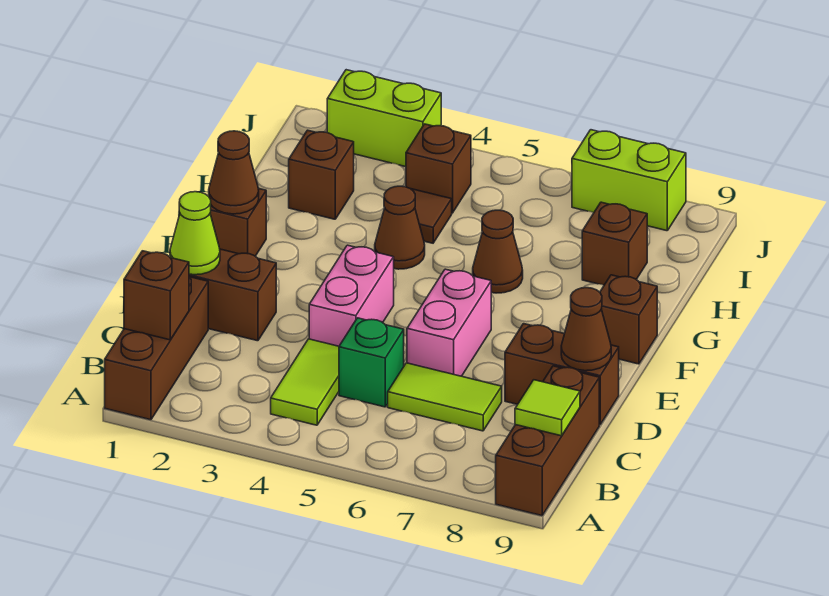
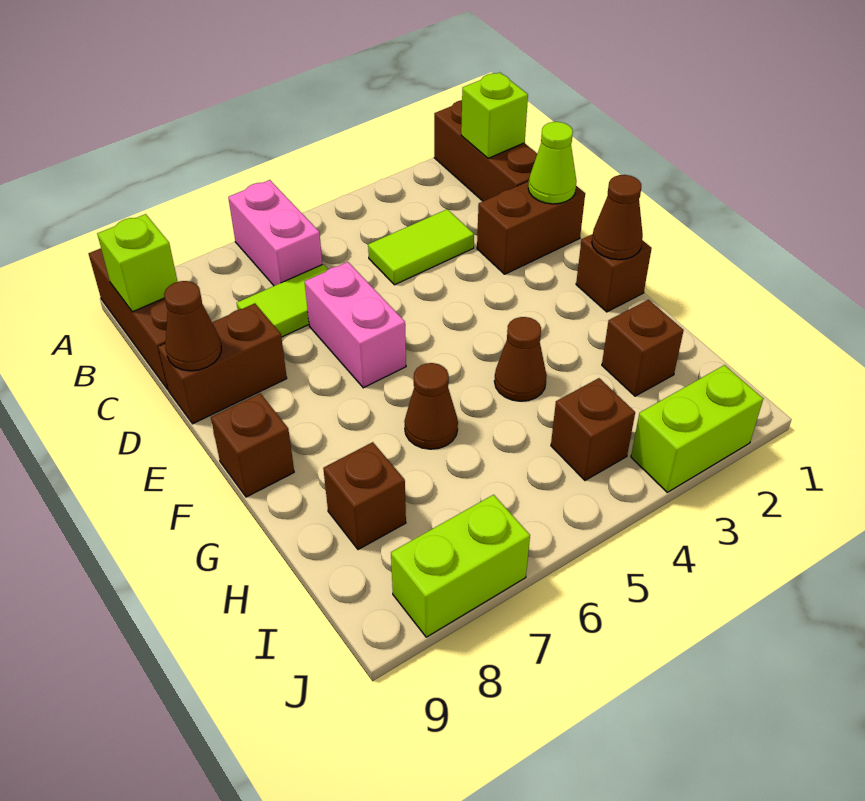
brown brick B1 level 2 -> lime brick B1 level 2
lime tile B4:C4 level 1 -> lime tile C3:C4 level 1
lime tile B9 level 2 -> lime brick B9 level 2
green brick C5 level 1 -> none
pink brick D4:E4 level 1 -> pink brick A6:B6 level 1
brown tile H4 level 1 -> none

